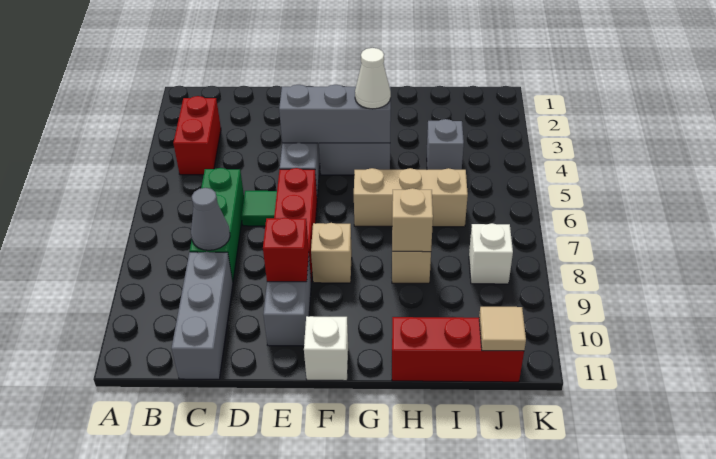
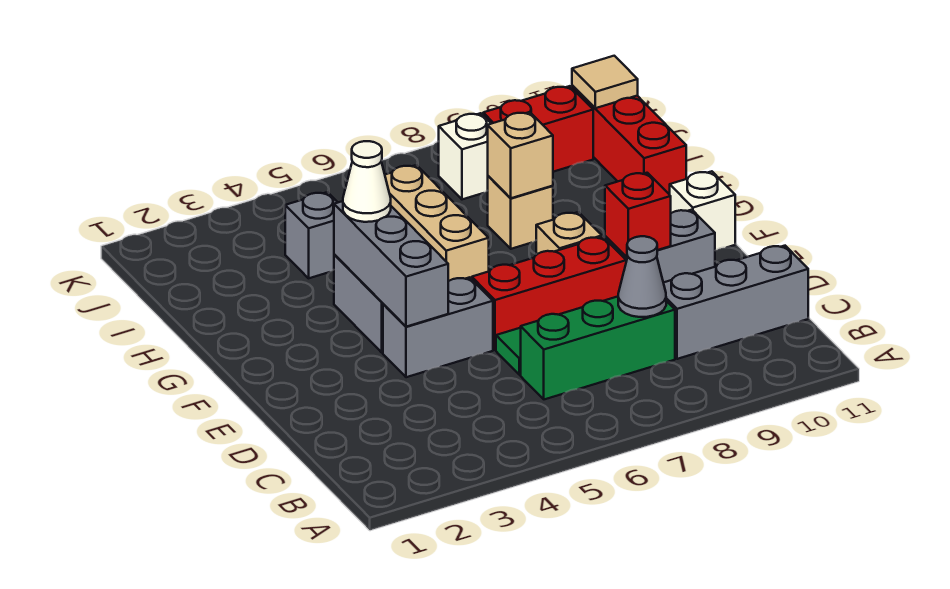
red brick B3:B4 level 1 -> red brick J9:J10 level 1

